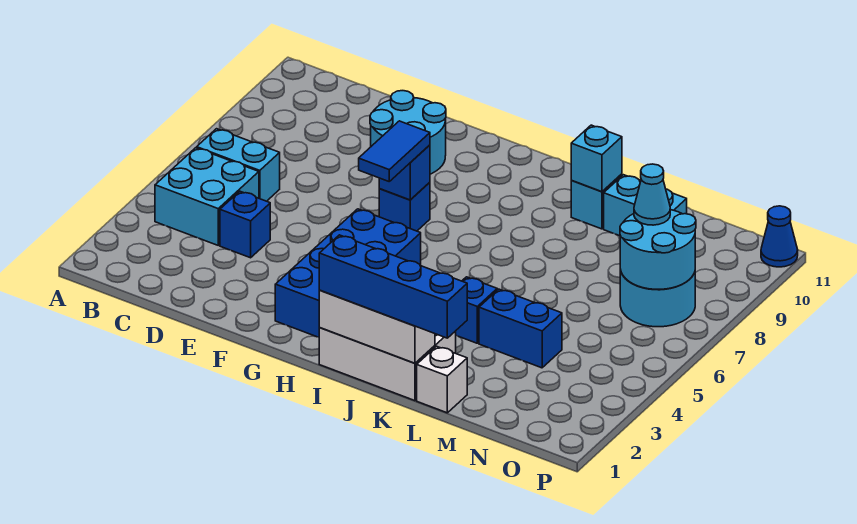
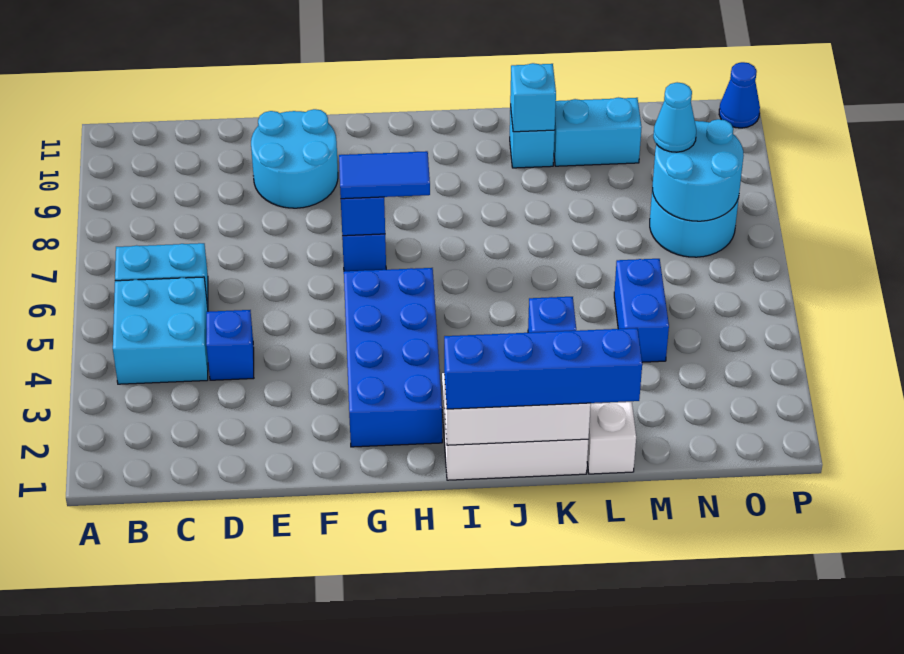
blue tile G6:G7 level 3 -> blue tile G7:H7 level 3
blue brick L4:M4 level 1 -> blue brick M4:M5 level 1

